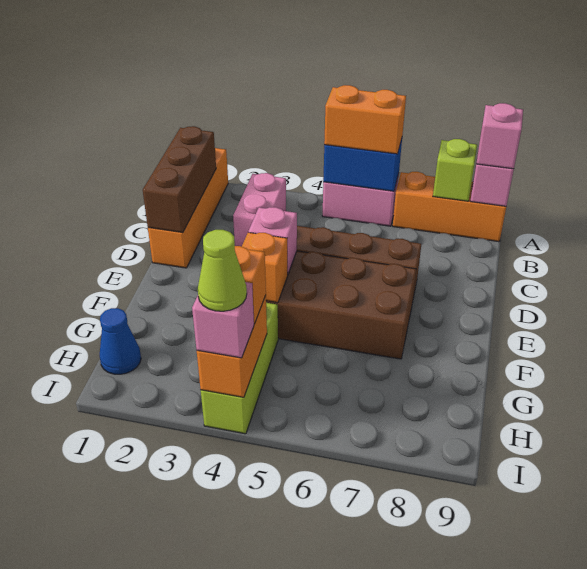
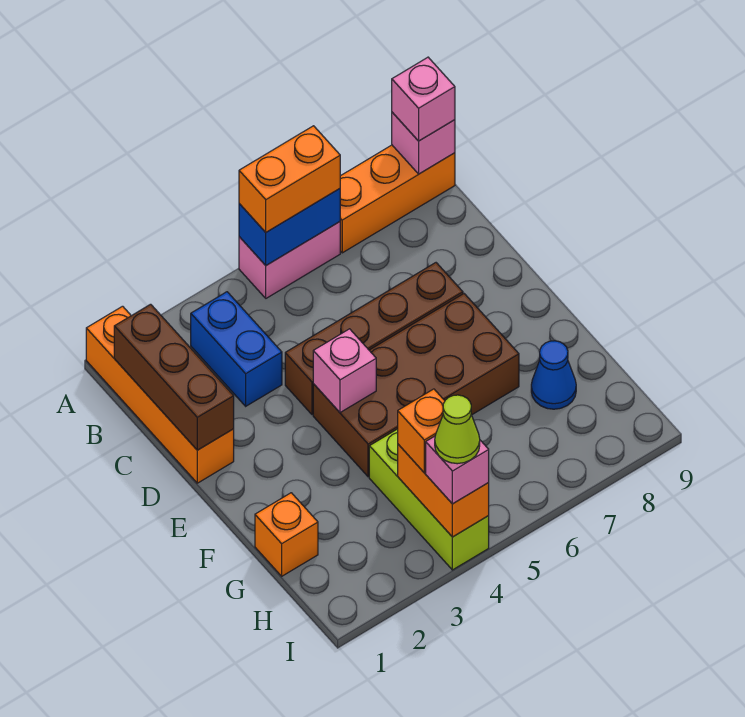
lime brick A8 level 2 -> none
pink brick B3:C3 level 1 -> blue brick B3:C3 level 1
orange brick F4 level 2 -> orange brick G1 level 1
blue cone H1 level 1 -> blue cone G8 level 1

